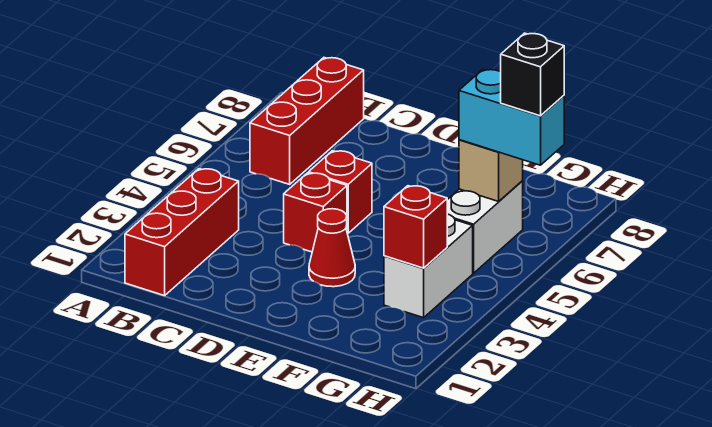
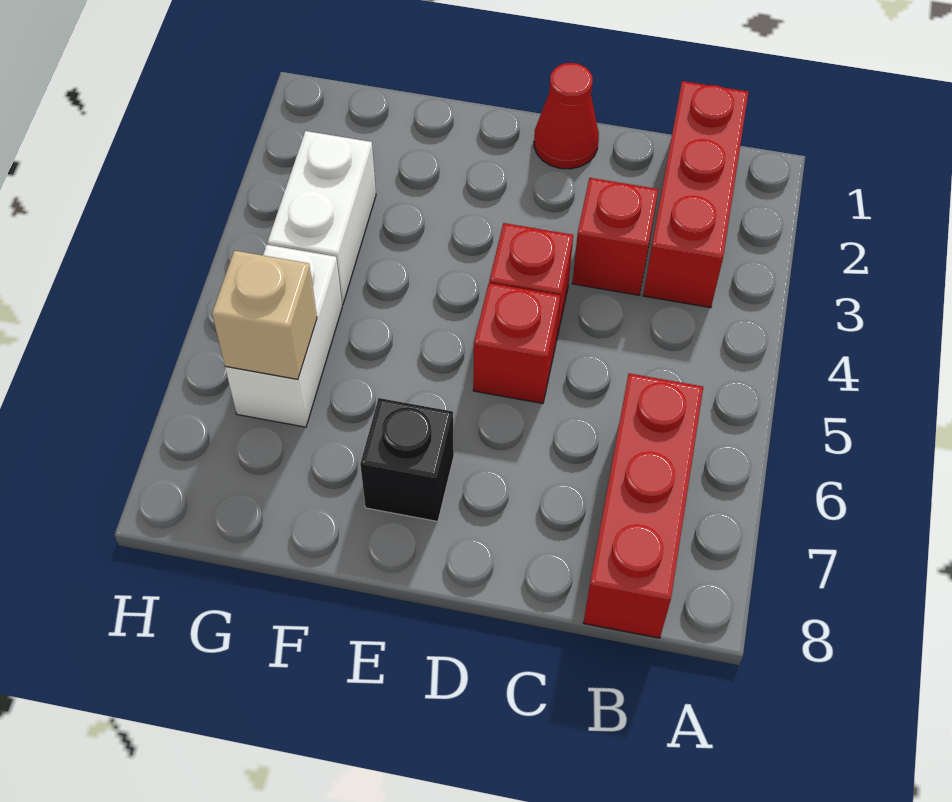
red cone E3 level 1 -> red cone D1 level 1
red brick G3 level 2 -> red brick C3 level 1
cyan brick G6:H6 level 3 -> none
black brick H6 level 4 -> black brick E7 level 1

